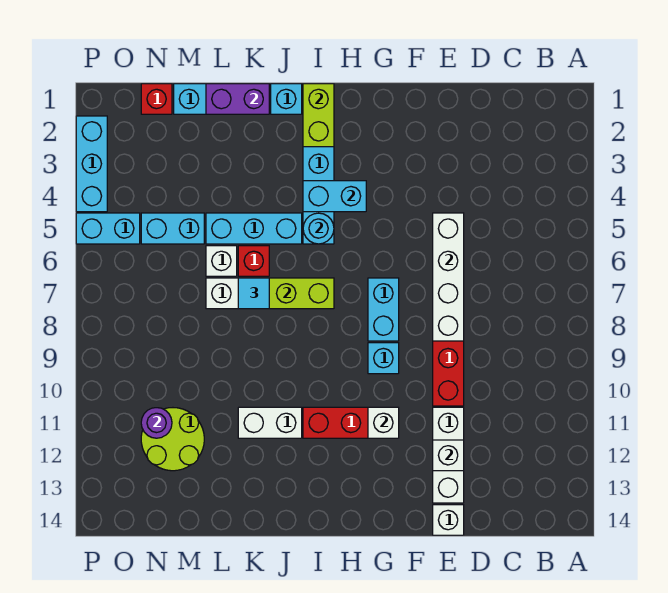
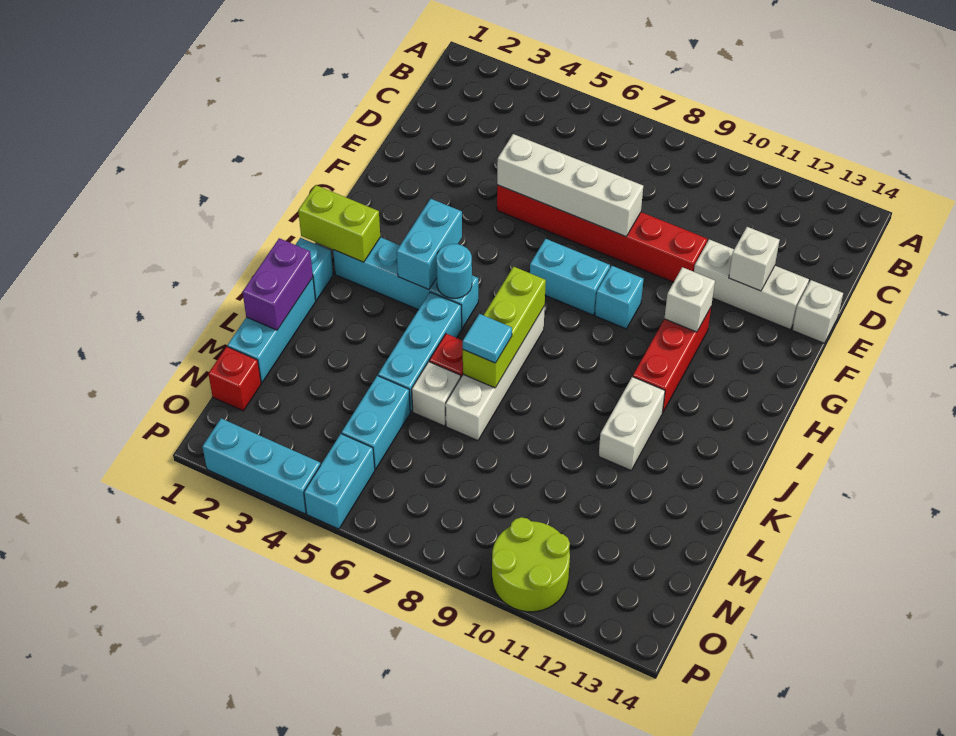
lime round brick M11:N12 level 1 -> lime round brick O10:P11 level 1
purple round brick N11 level 2 -> none

